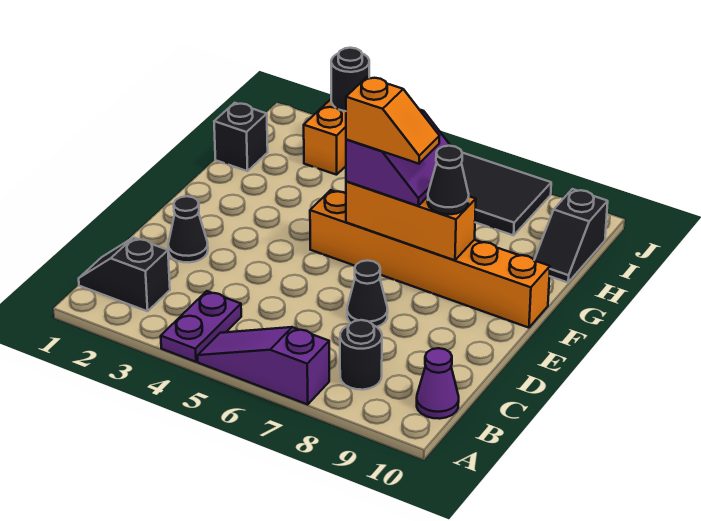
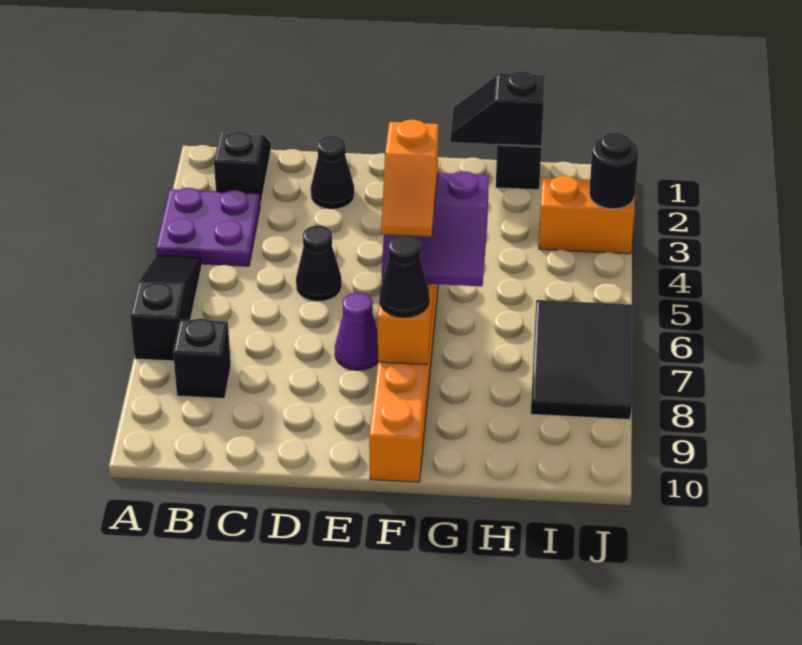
purple plate A4:B4 level 1 -> purple plate A3:B4 level 1
purple slope A5:A7 level 1 top 7 -> black slope A5:A7 level 1 top 7
black round brick B8 level 1 -> black brick B8 level 1
purple cone B10 level 1 -> purple cone E7 level 1
black cone D7 level 1 -> black cone D5 level 1
black slope H10:I10 level 1 top I -> black slope G1:H1 level 2 top H

